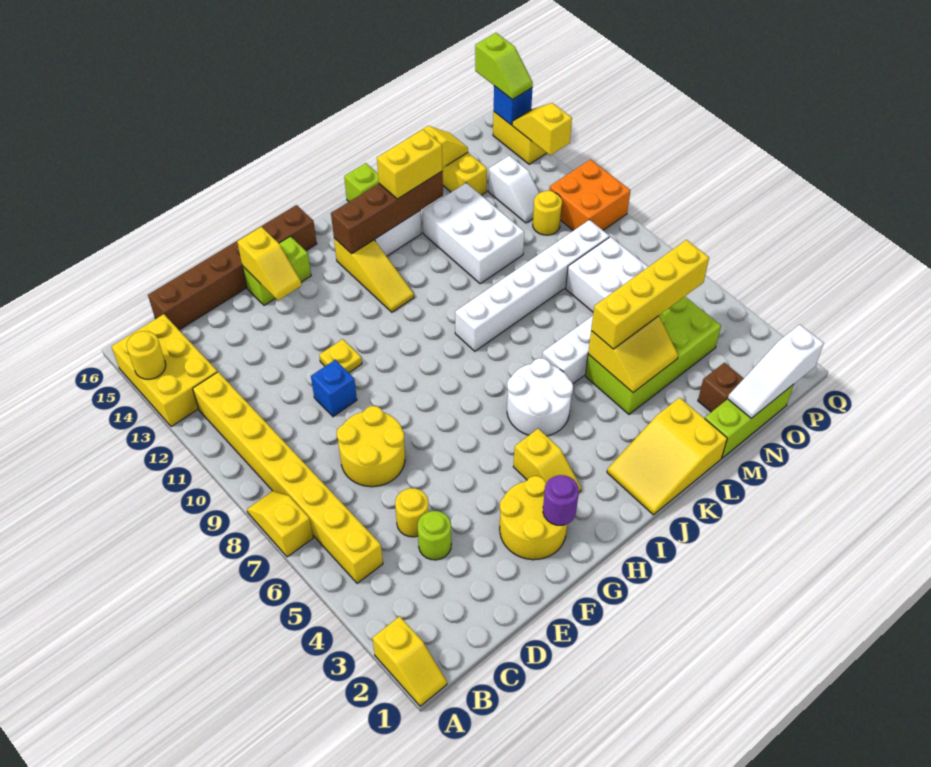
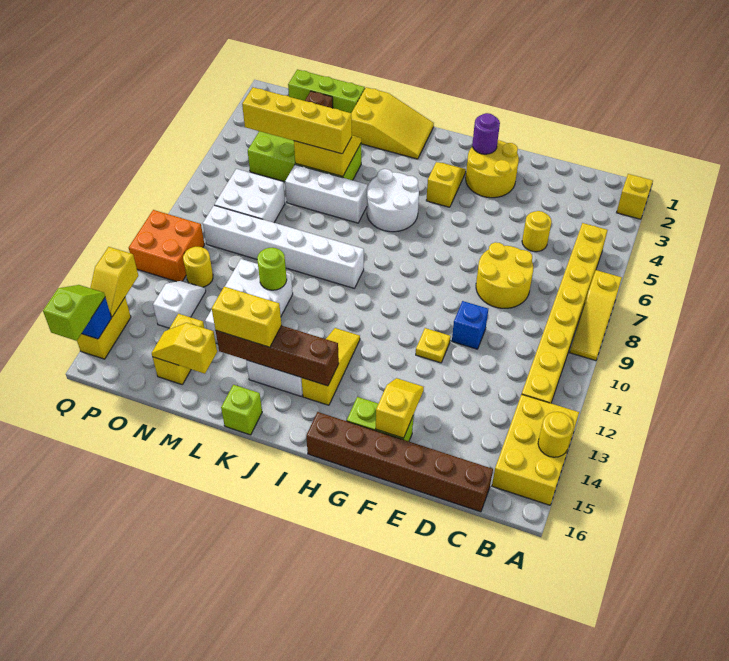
yellow slope A7:A8 level 1 top 7 -> yellow slope A7:A9 level 1 top 7
lime round brick D4 level 1 -> lime round brick L11 level 2
white slope N1:P1 level 2 top P -> none

